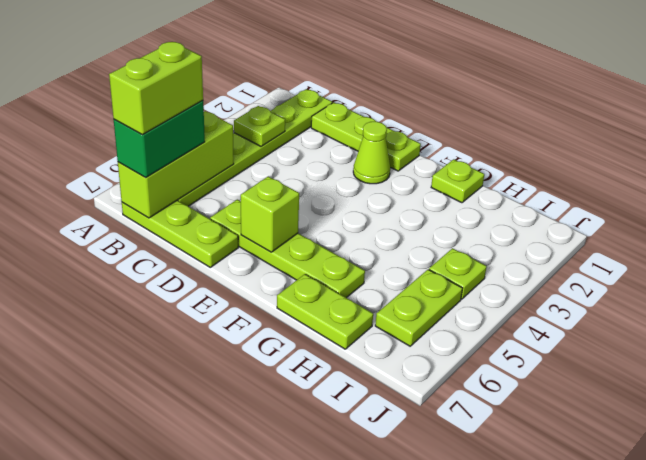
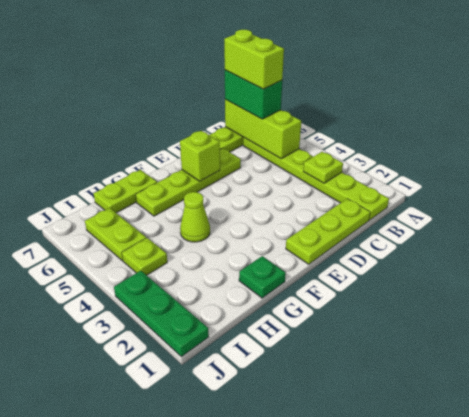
lime cone E2 level 1 -> lime cone G4 level 1
lime plate G1 level 1 -> green plate G1 level 1
none -> green plate J1:J3 level 1

